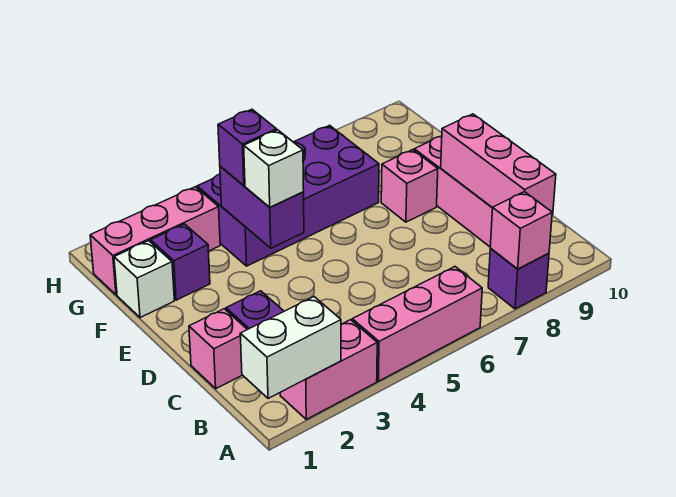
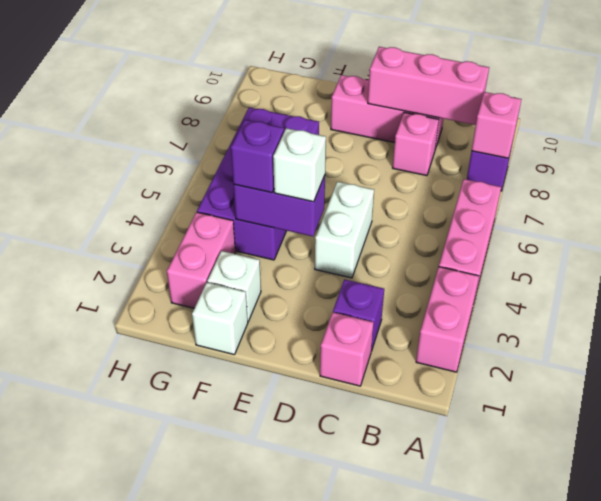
white brick A1:A2 level 2 -> white brick D4:D5 level 1
pink brick E8 level 1 -> pink brick C8 level 1
purple brick F2 level 1 -> white brick F2 level 1
pink brick G1:G3 level 1 -> pink brick G2:G3 level 1

